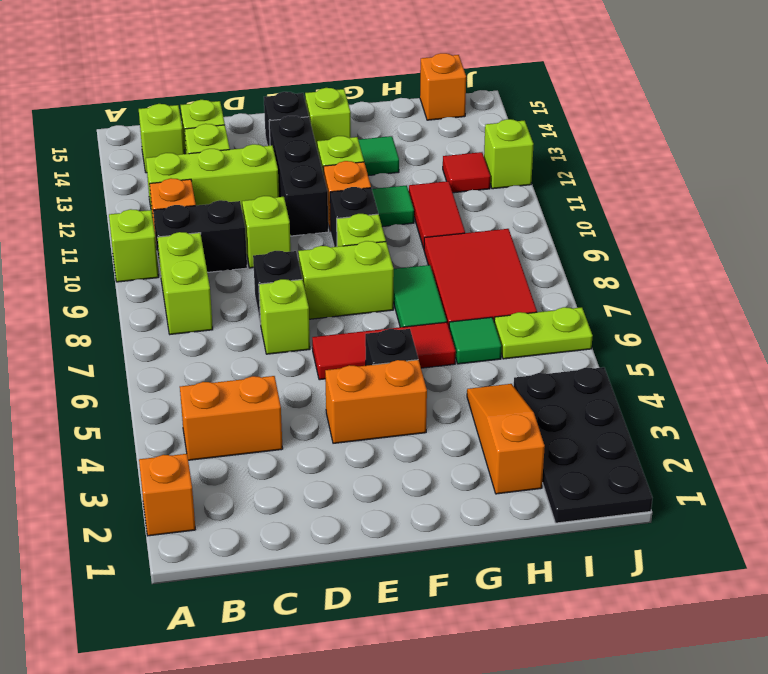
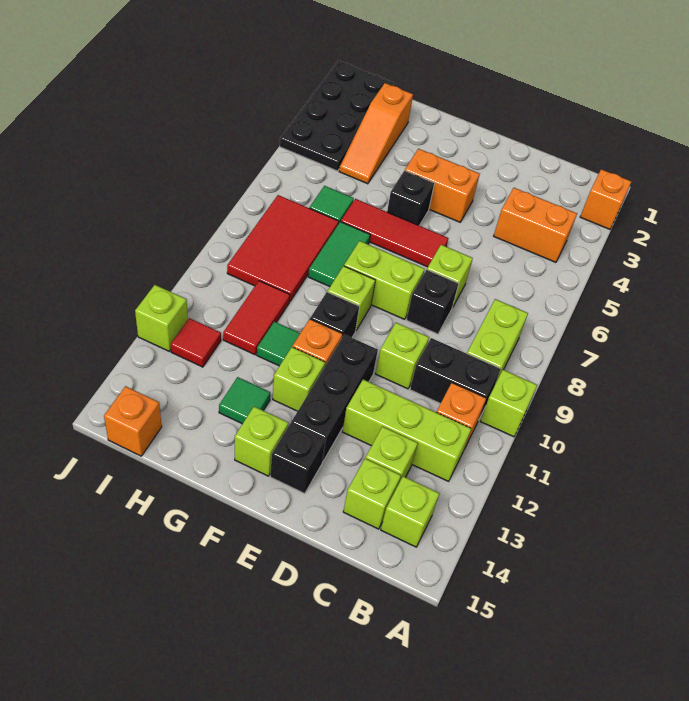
lime plate I6:J6 level 1 -> none

